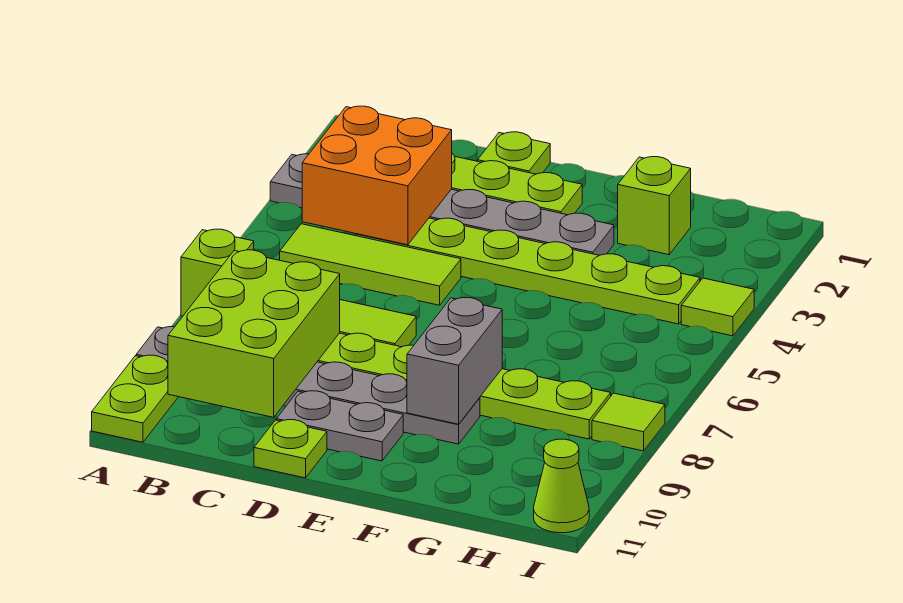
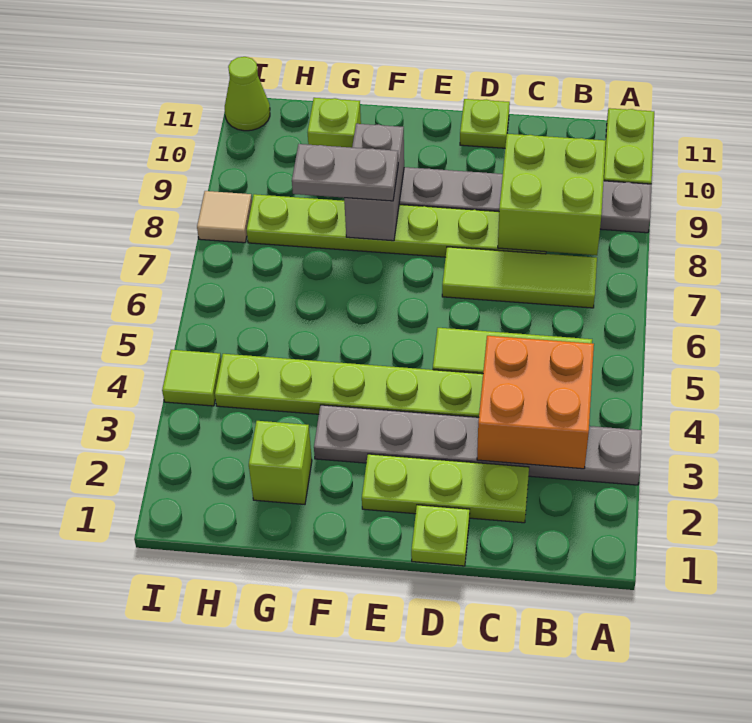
lime brick A7 level 1 -> lime brick G10 level 1
lime brick B8:C10 level 2 -> lime brick B8:C9 level 2
grey plate D10:E10 level 1 -> grey plate F8:G8 level 3
lime tile I8 level 1 -> tan tile I8 level 1

